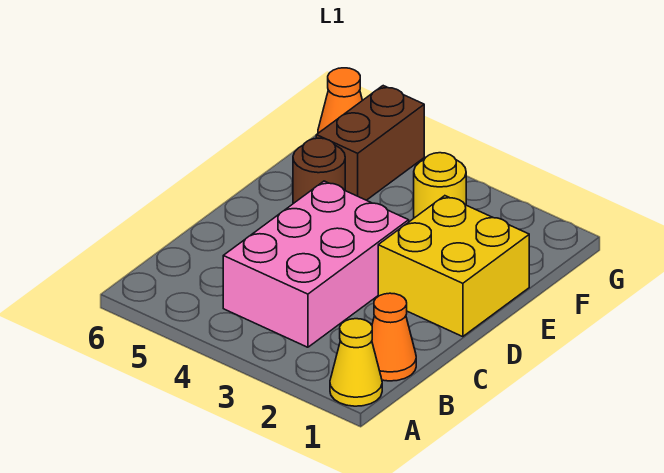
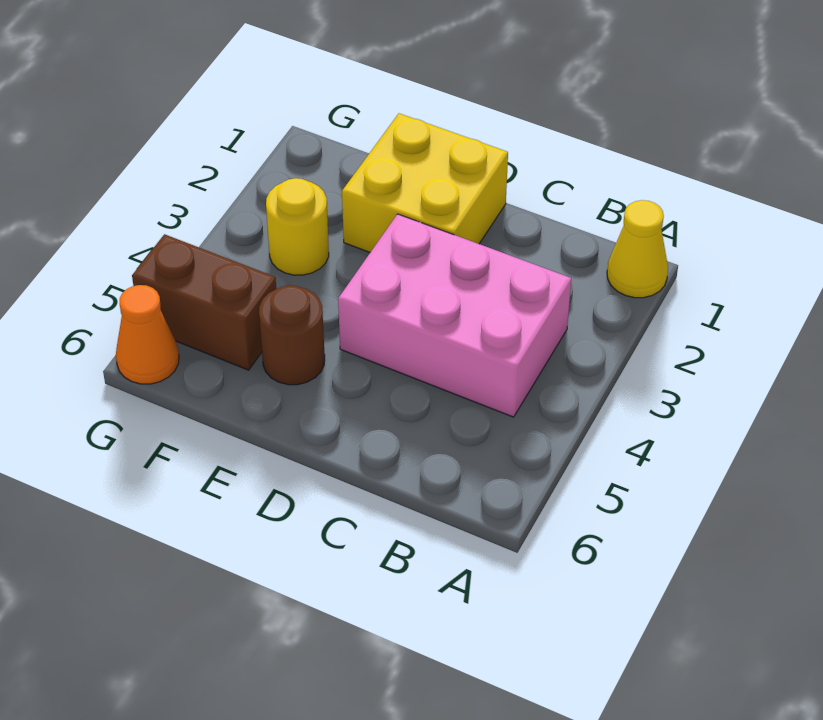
orange cone B1 level 1 -> none

